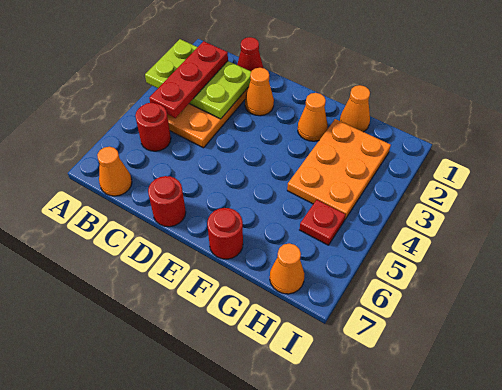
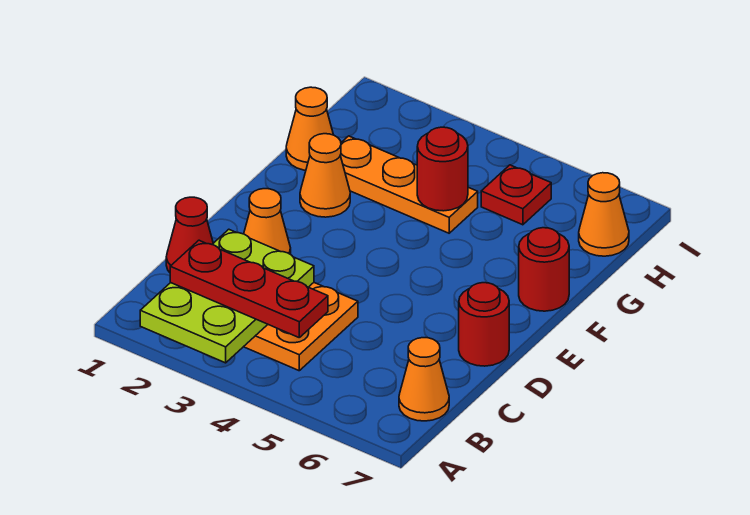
red round brick B5 level 1 -> red round brick G4 level 2
orange plate G2:H4 level 1 -> orange plate G2:G4 level 1

